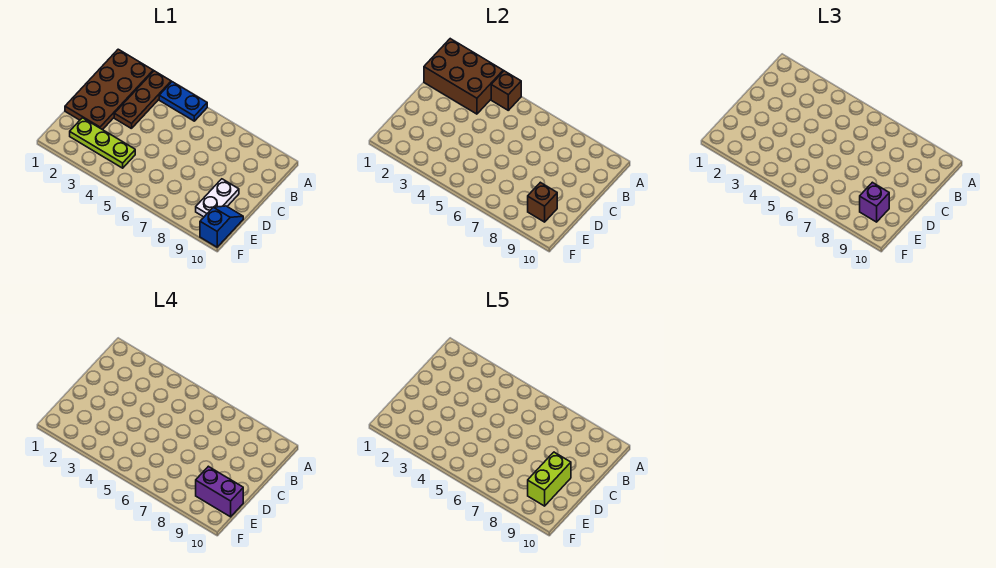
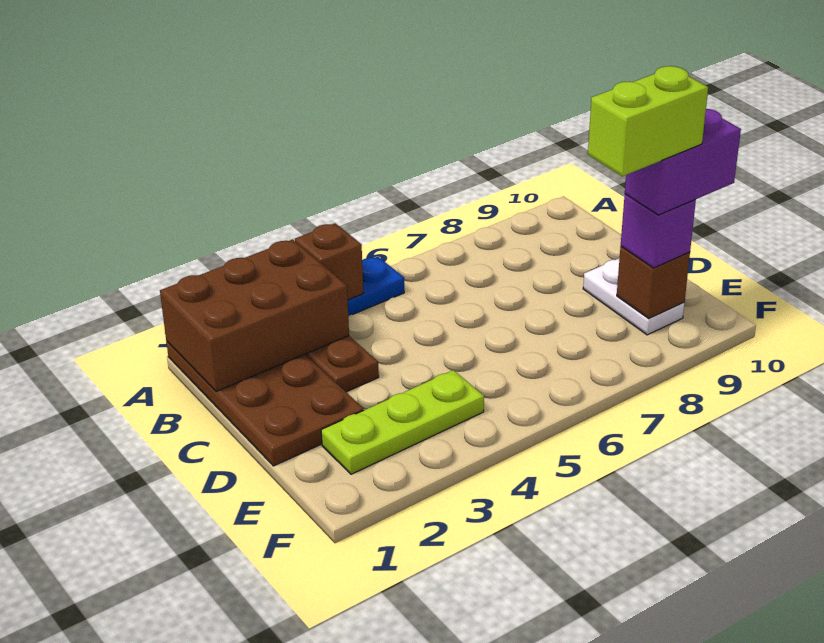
lime brick D9:E9 level 5 -> lime brick E8:E9 level 5
blue slope E10:F10 level 1 top F -> none

